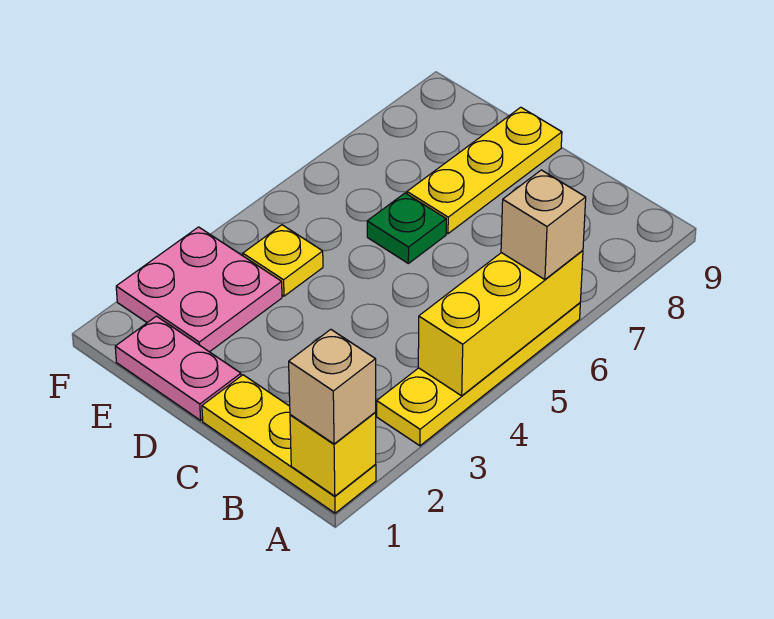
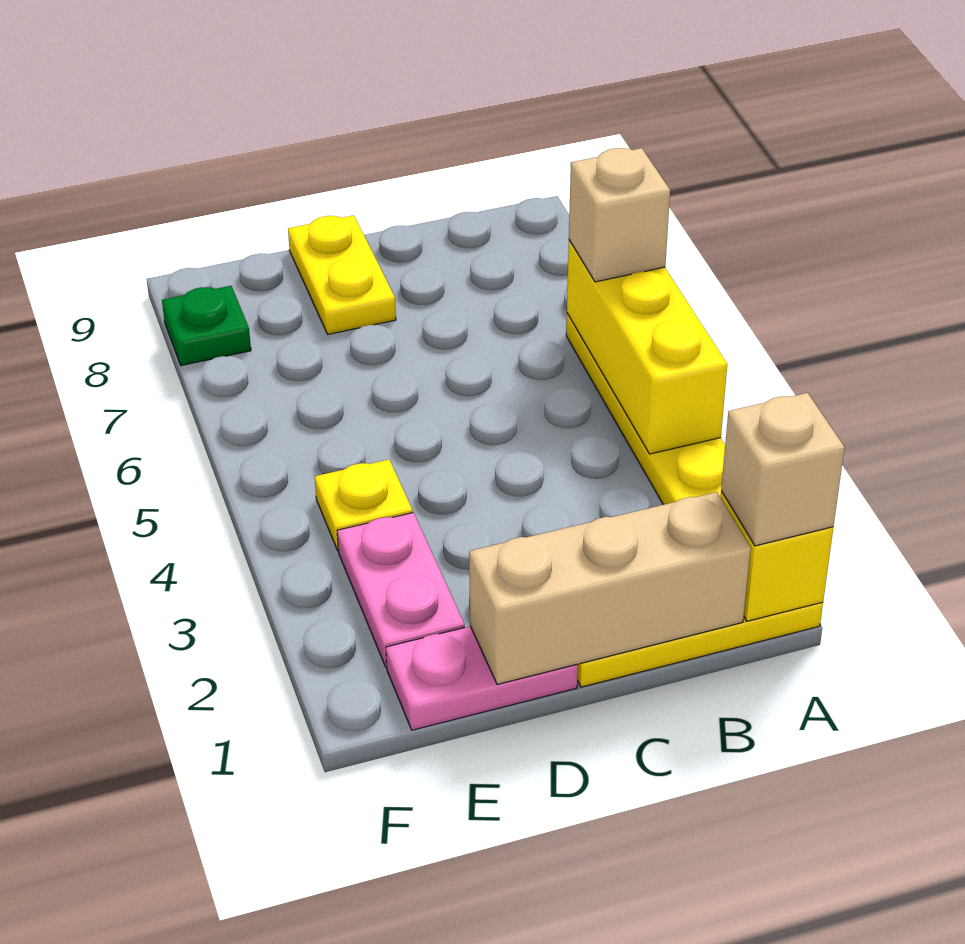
none -> tan brick B1:D1 level 2
green plate D6 level 1 -> green plate F8 level 1
yellow plate D7:D9 level 1 -> yellow plate D8:D9 level 1
pink plate E2:F3 level 1 -> pink plate E2:E3 level 1

